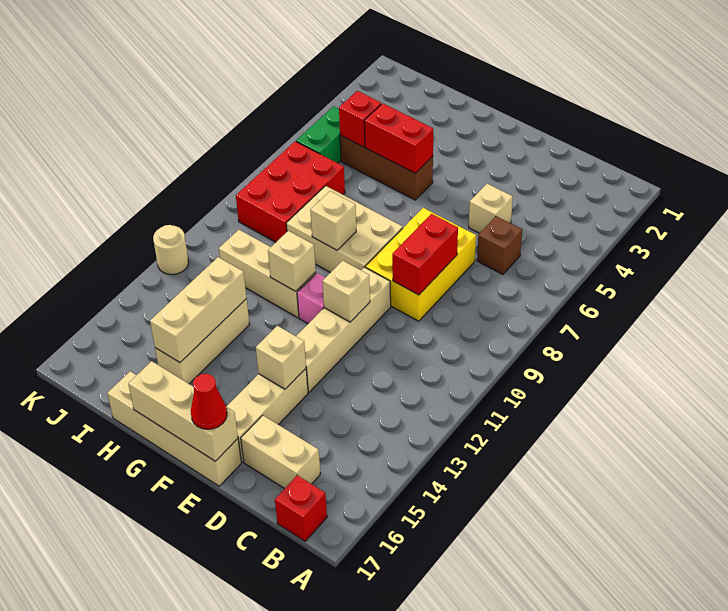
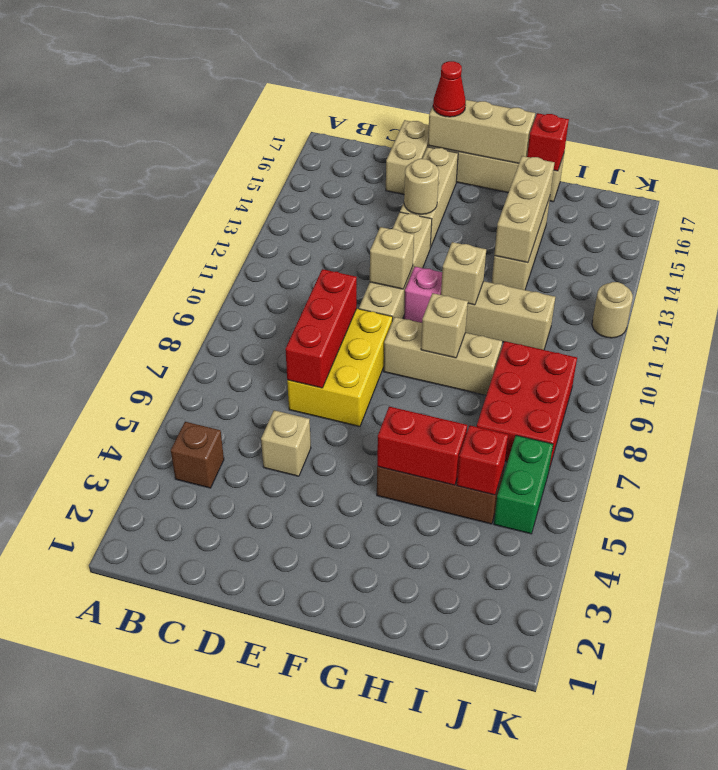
red brick B17 level 1 -> red brick H17 level 2
brown brick C6 level 1 -> brown brick B4 level 1
tan brick C16:D16 level 1 -> tan brick D16:D17 level 1
red brick D8:D9 level 2 -> red brick D7:D9 level 2
tan brick E14 level 2 -> tan round brick E14 level 2
tan brick F8:H9 level 1 -> tan brick F9:H9 level 1

